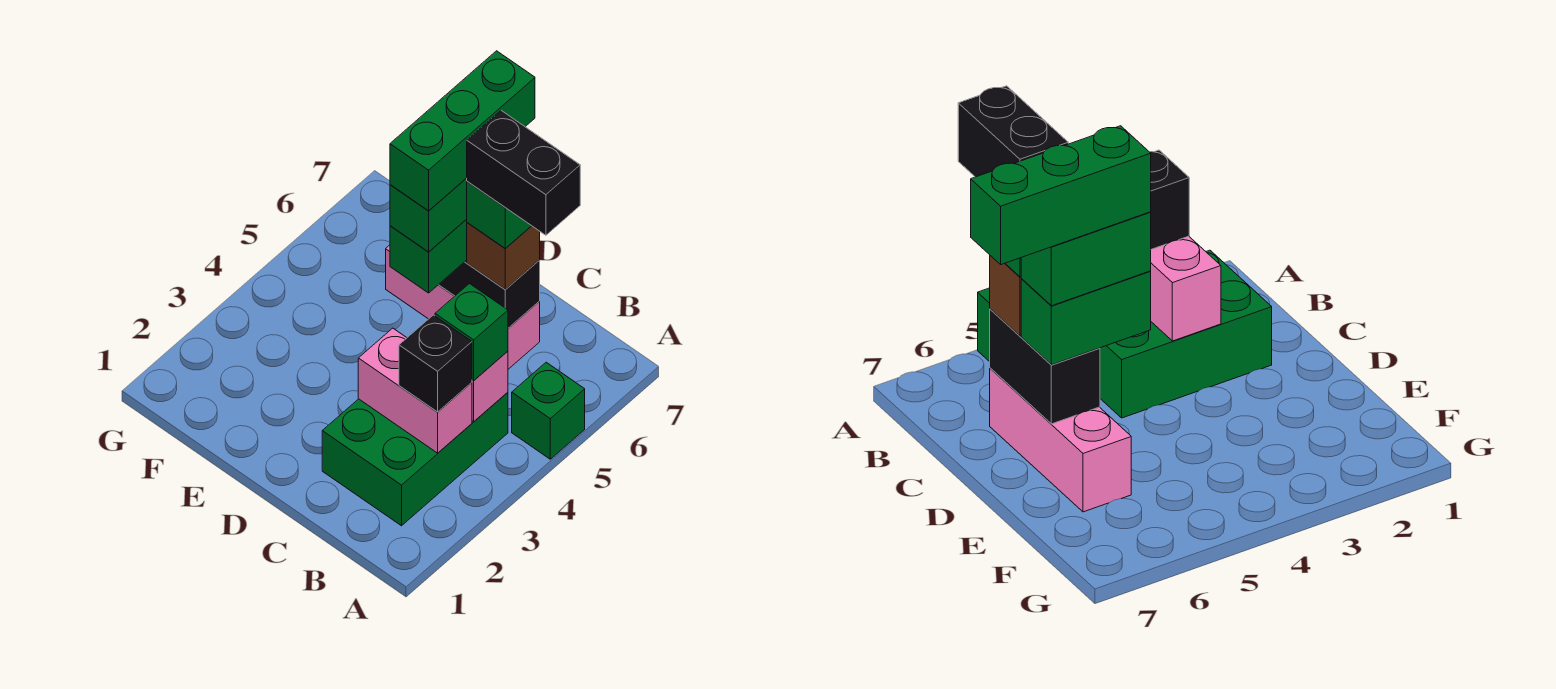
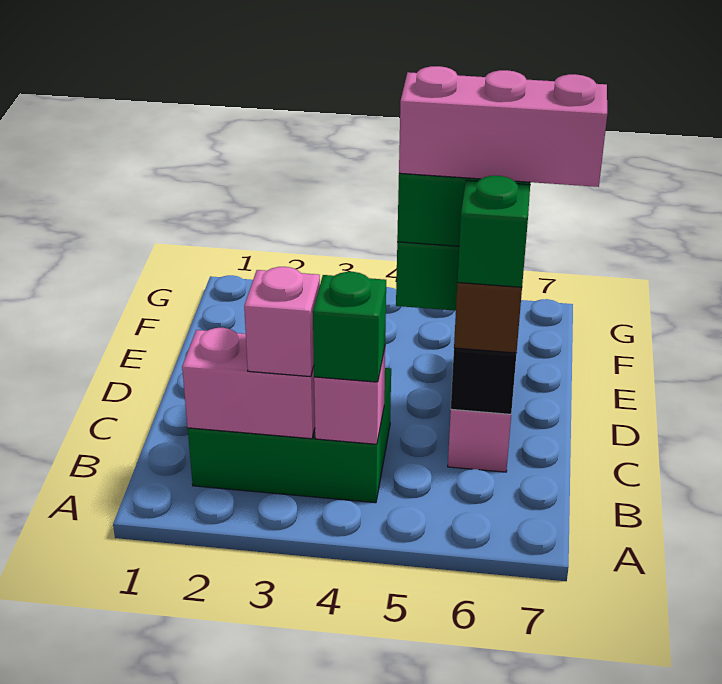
green brick A5 level 1 -> none
pink brick B3:C3 level 2 -> pink brick B2:B3 level 2
black brick B3 level 3 -> pink brick B3 level 3
black brick B6:C6 level 5 -> none
green brick D5:D7 level 5 -> pink brick D5:D7 level 5

